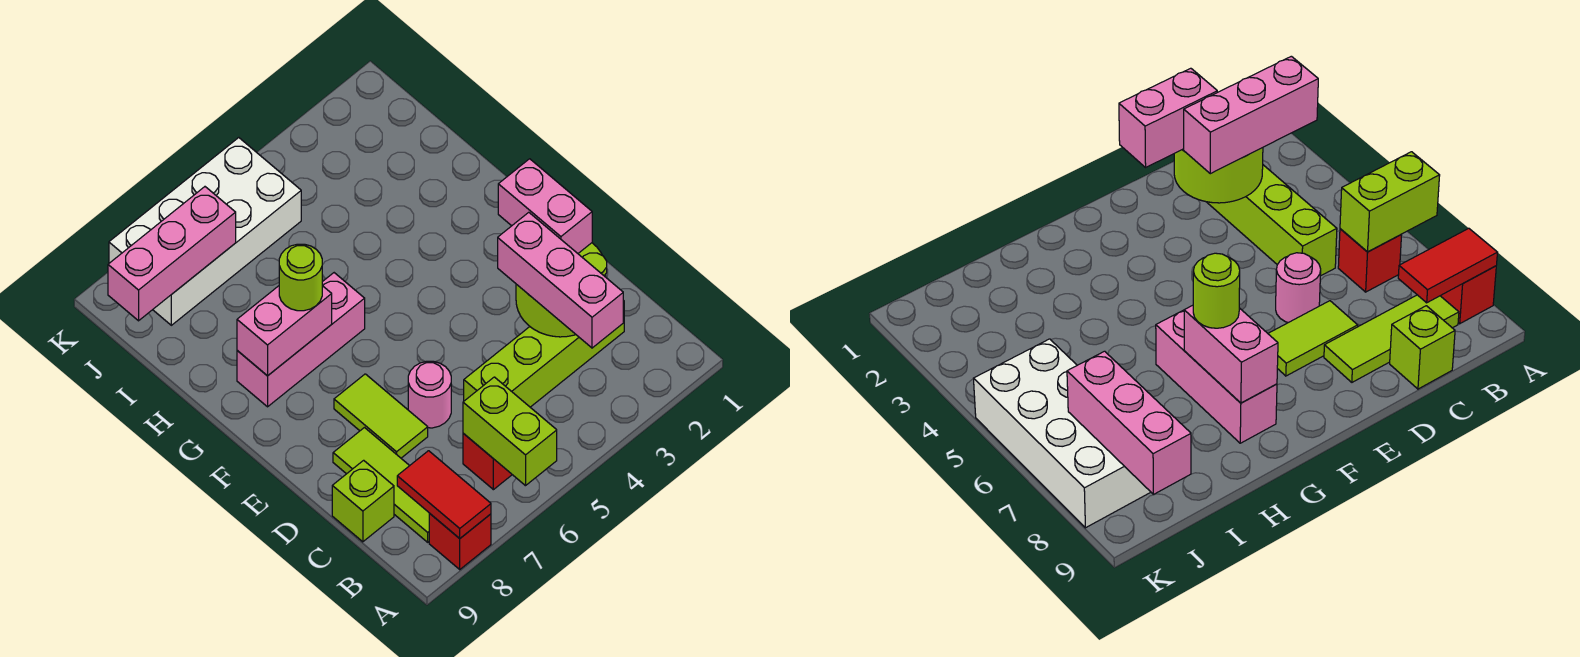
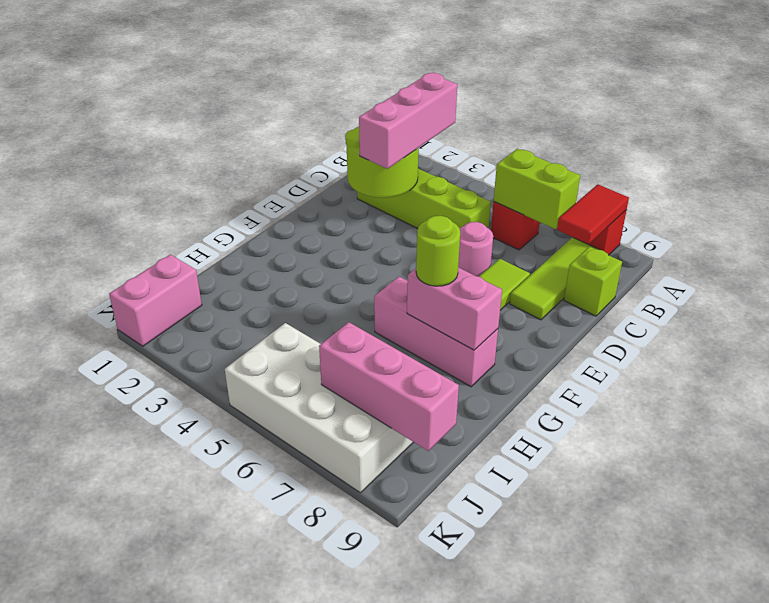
lime brick A6:B6 level 2 -> lime brick B6:B7 level 2
pink brick D2:E2 level 3 -> pink brick J1:K1 level 1

